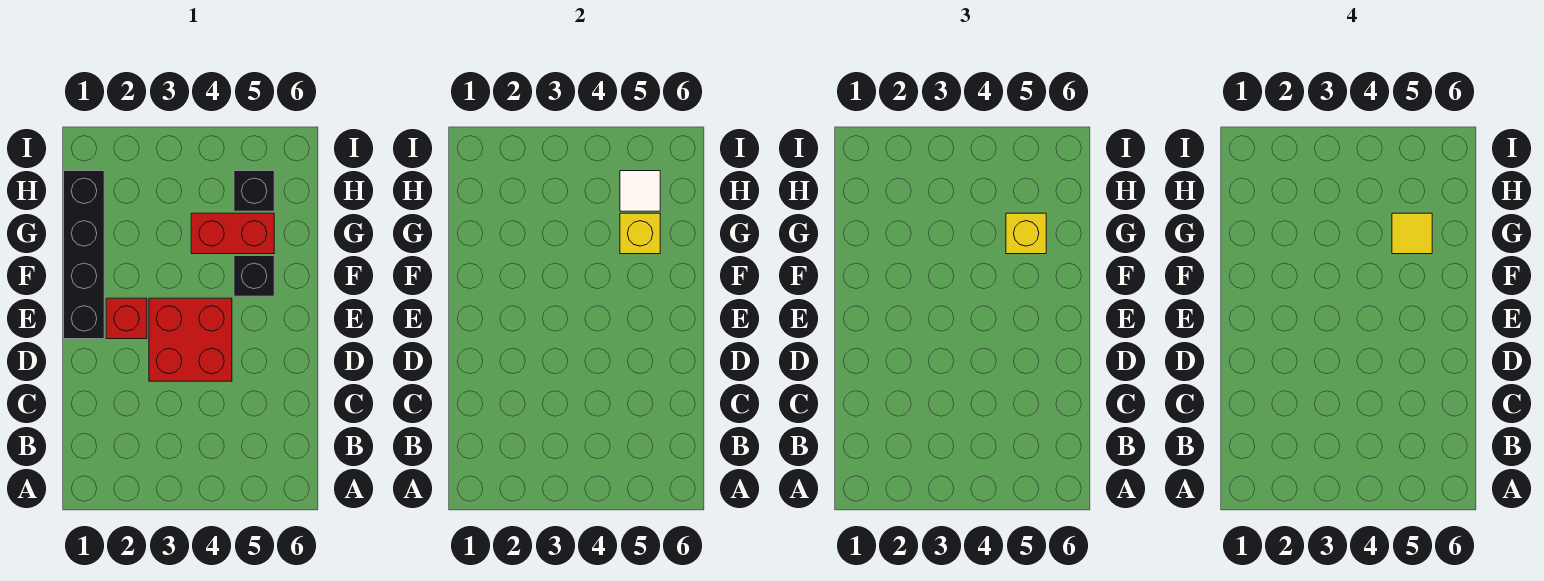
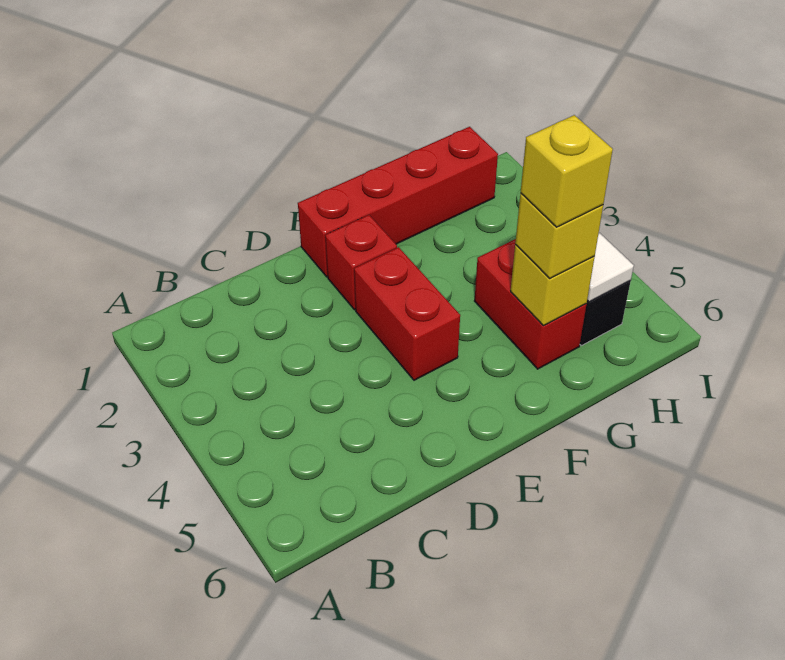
red brick D3:E4 level 1 -> red brick E3:E4 level 1
black brick E1:H1 level 1 -> red brick E1:H1 level 1
black brick F5 level 1 -> none
yellow tile G5 level 4 -> yellow brick G5 level 4

